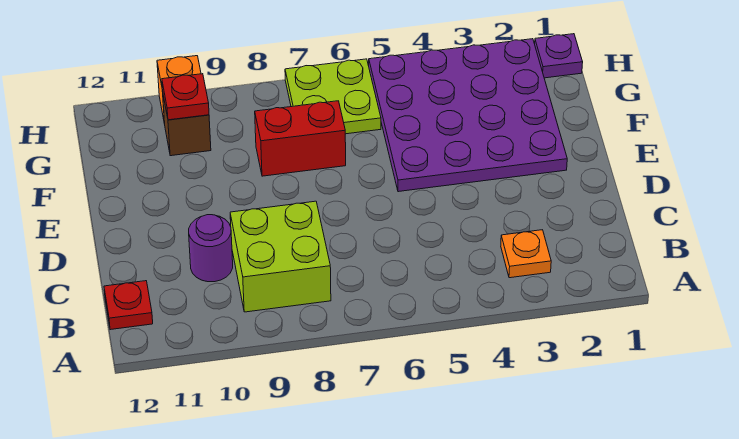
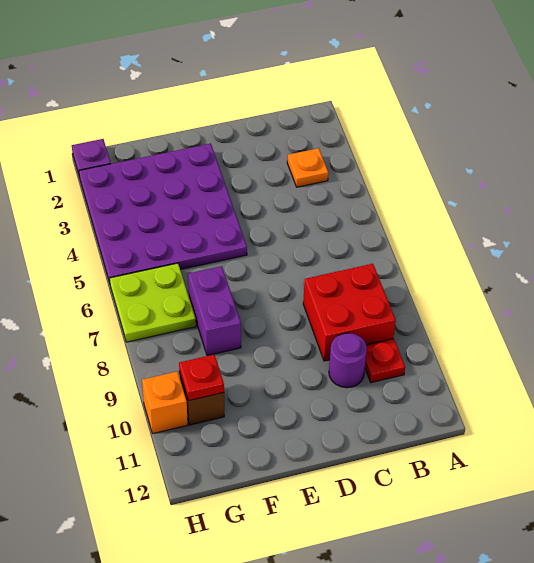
lime brick B8:C9 level 1 -> red brick B8:C9 level 1
red plate B12 level 1 -> red plate B10 level 1
red brick F7:F8 level 1 -> purple brick F7:F8 level 1

